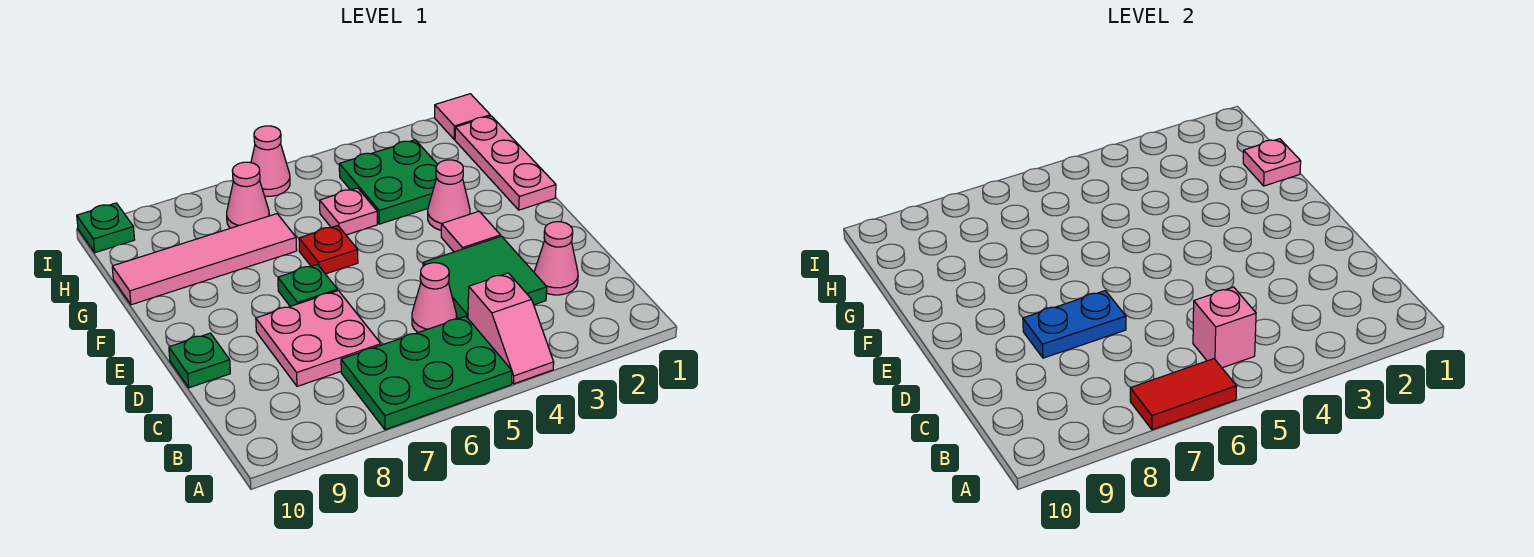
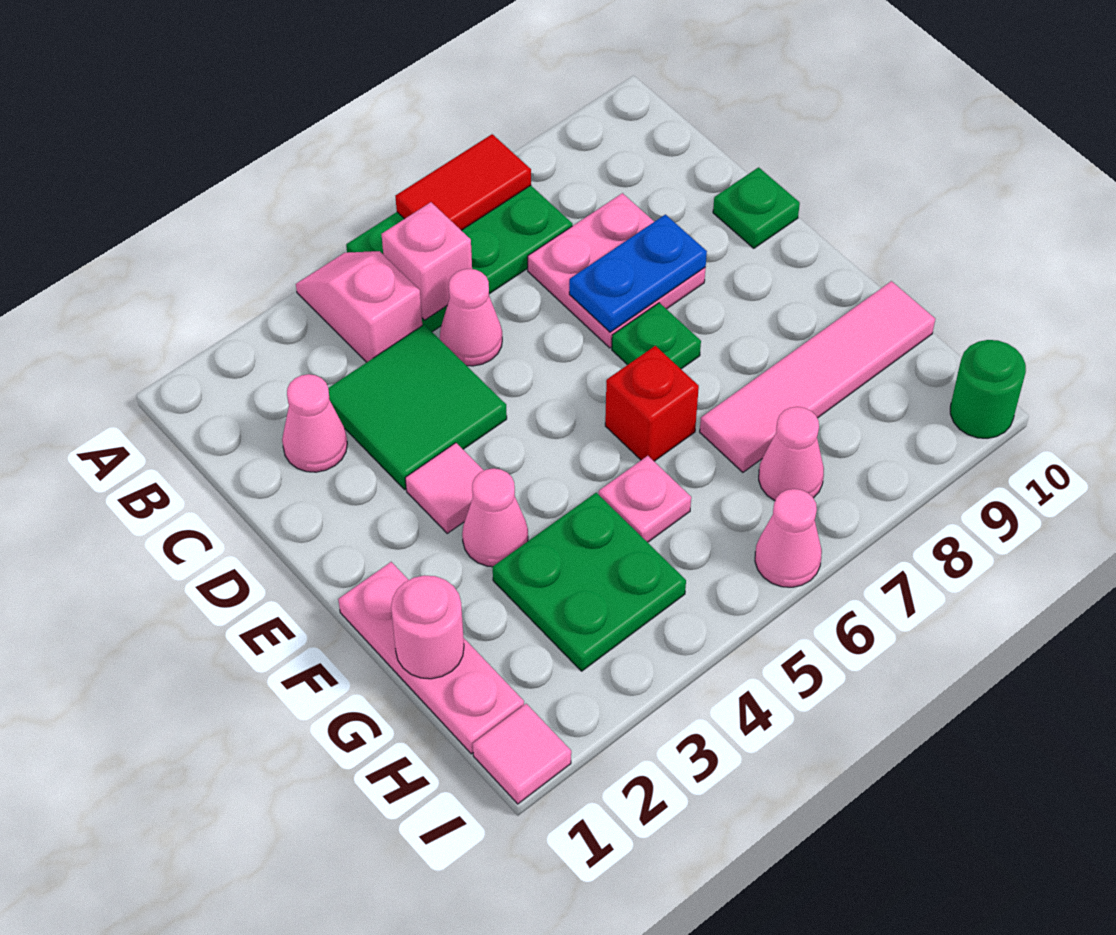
red plate F6 level 1 -> red brick F6 level 1
pink plate G1 level 2 -> pink round brick G1 level 2
green plate I10 level 1 -> green round brick I10 level 1

